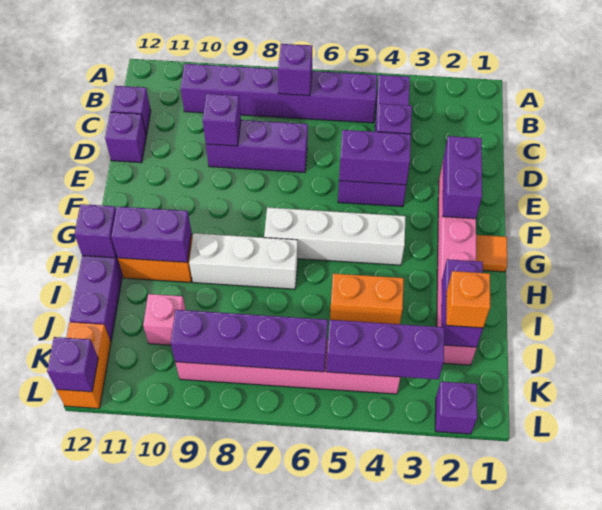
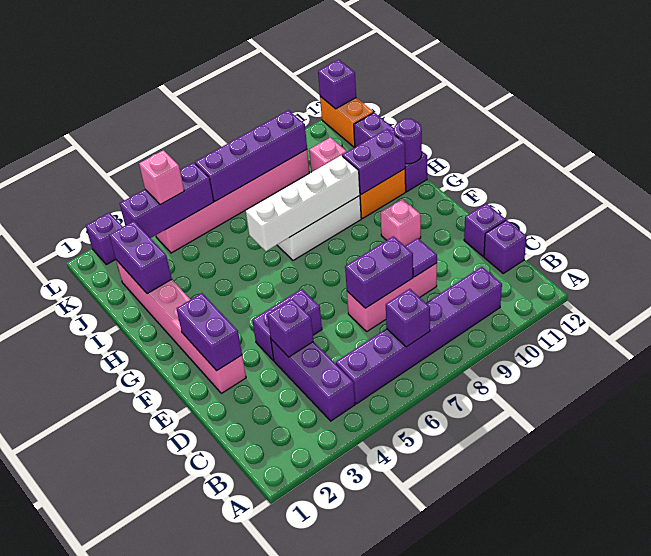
purple brick D7:D9 level 1 -> pink brick D7:D9 level 1
purple brick D9 level 2 -> purple tile D9 level 2
purple brick E4:E5 level 2 -> purple brick D7:D8 level 2
none -> pink brick F10 level 1
orange tile G1 level 1 -> none
white brick G4:G7 level 1 -> white brick H6:H9 level 2
purple brick H12 level 2 -> purple round brick H12 level 2
orange brick I4:I5 level 1 -> none
orange brick J2 level 3 -> none
none -> pink brick K4 level 3

